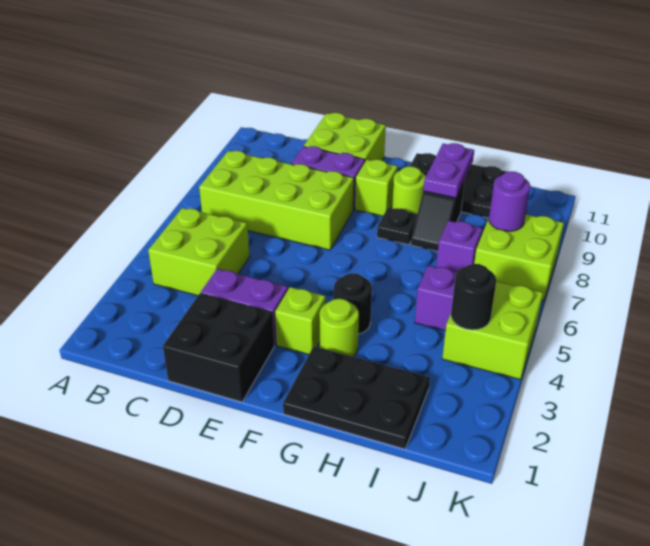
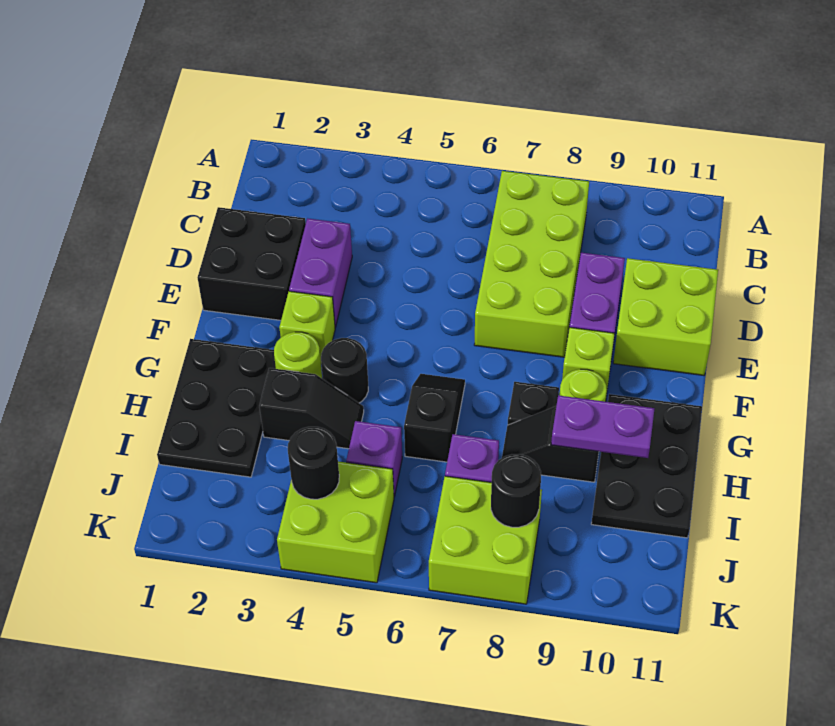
lime brick B4:C5 level 1 -> none
none -> black slope G6:H6 level 1 top H
none -> black slope H3:H4 level 1 top 3
purple round brick J8 level 2 -> black round brick J8 level 2

